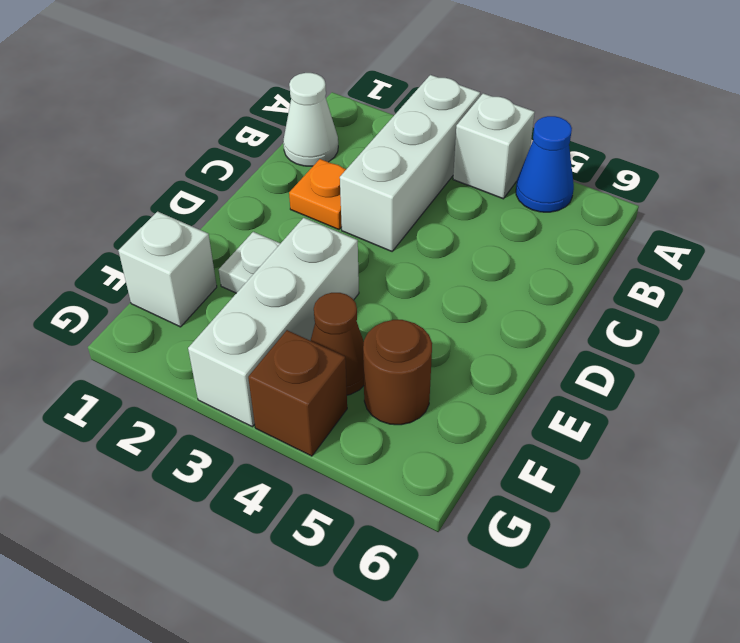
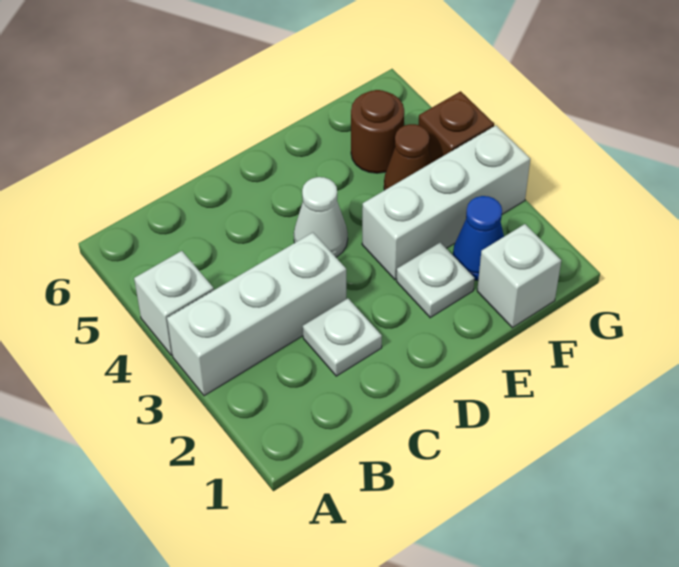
blue cone A5 level 1 -> blue cone F2 level 1
white cone B1 level 1 -> white cone D4 level 1
orange plate C2 level 1 -> white plate C2 level 1

